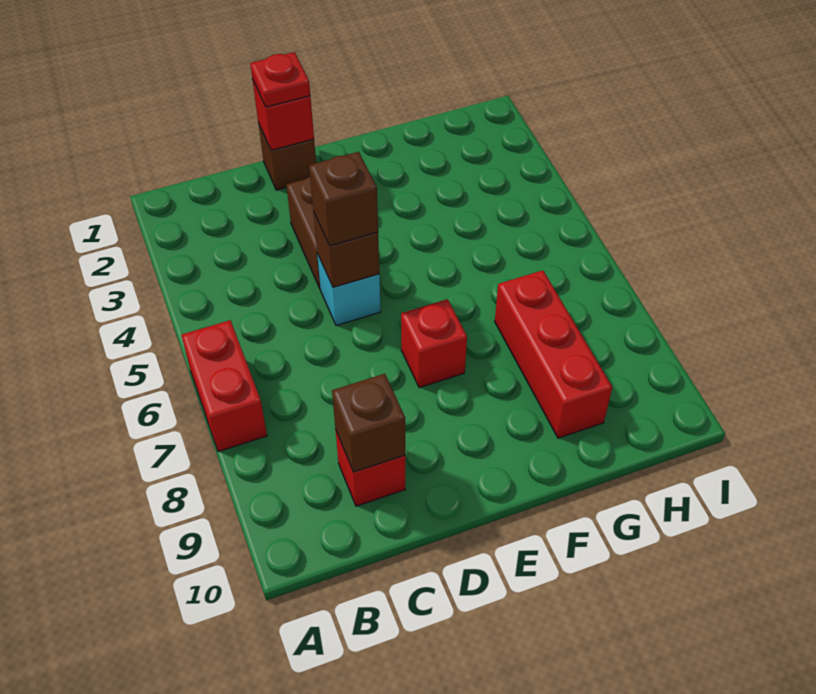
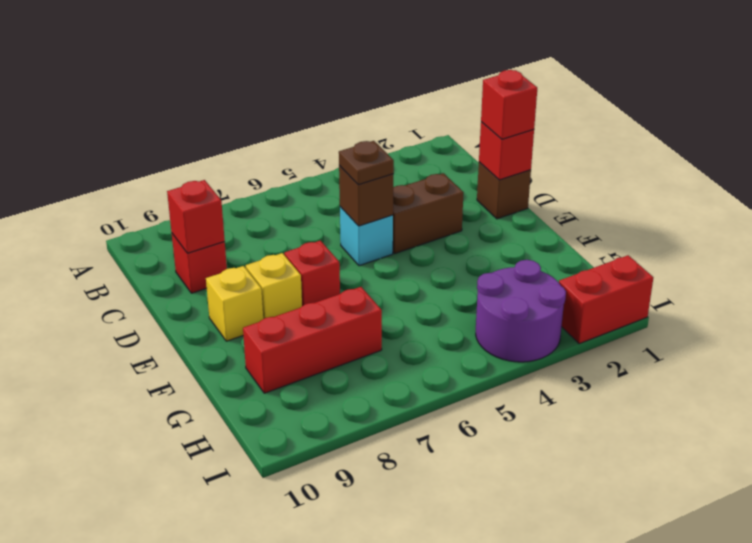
red brick A6:A7 level 1 -> red brick I1:I2 level 1
brown brick C9 level 2 -> red brick C9 level 2
red plate D1 level 3 -> red brick D1 level 3
brown brick D5 level 3 -> brown plate D5 level 3
none -> yellow brick E8 level 1
none -> yellow brick E9 level 1
none -> purple round brick H3:I4 level 1

